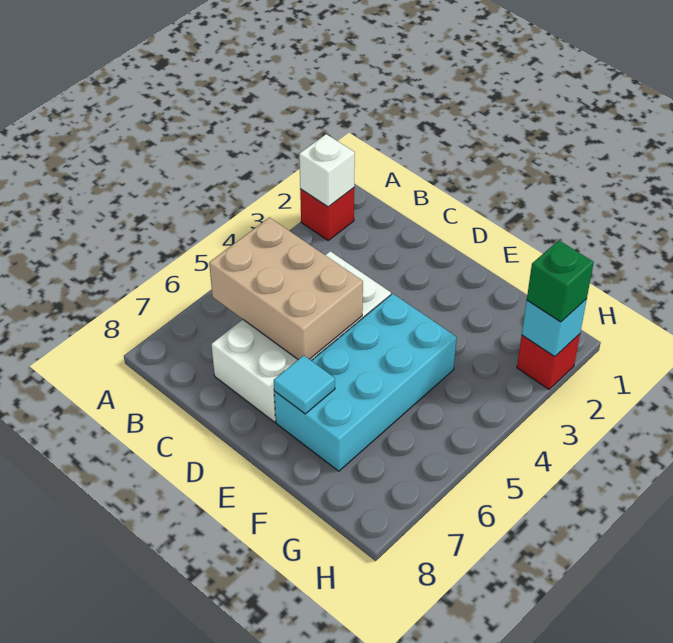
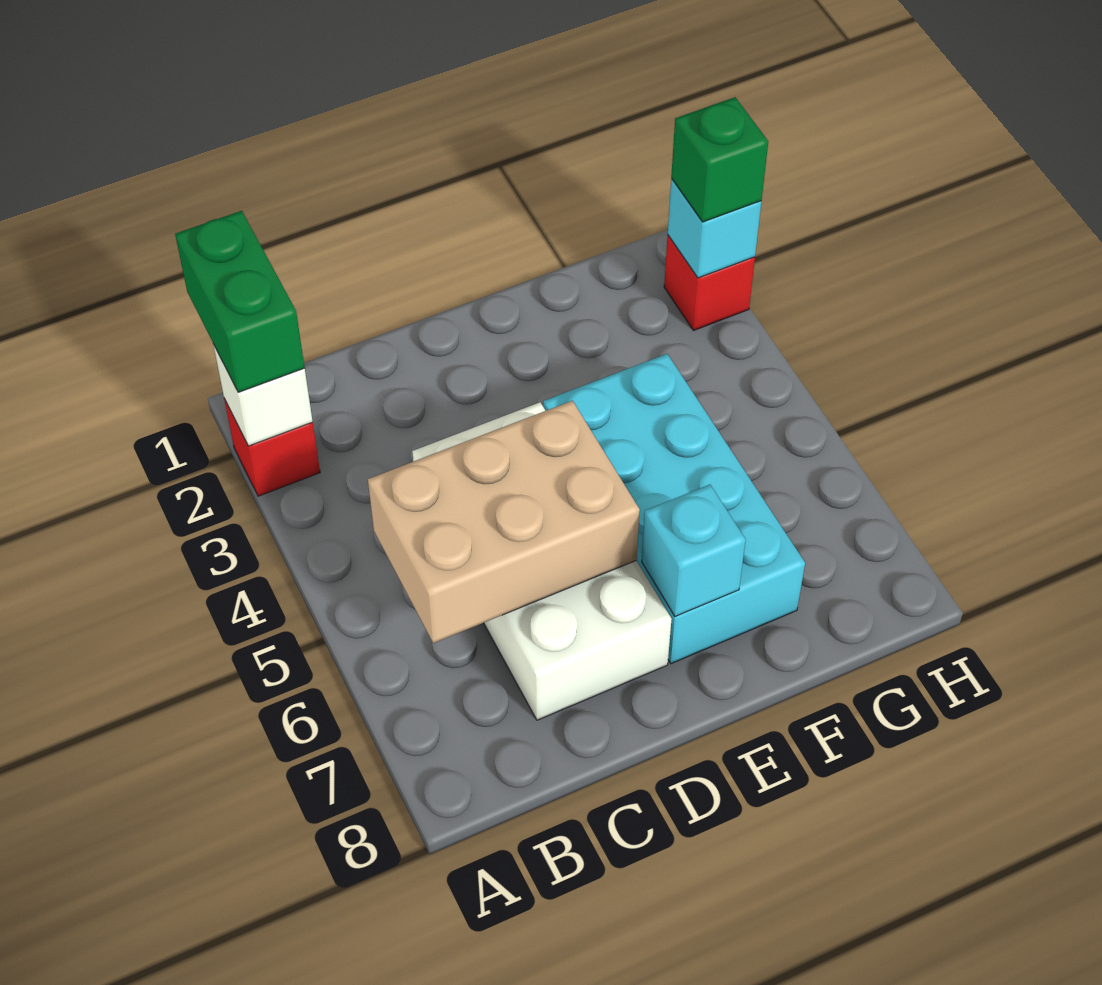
none -> green brick A1:A2 level 3
cyan tile E7 level 2 -> cyan brick E7 level 2

